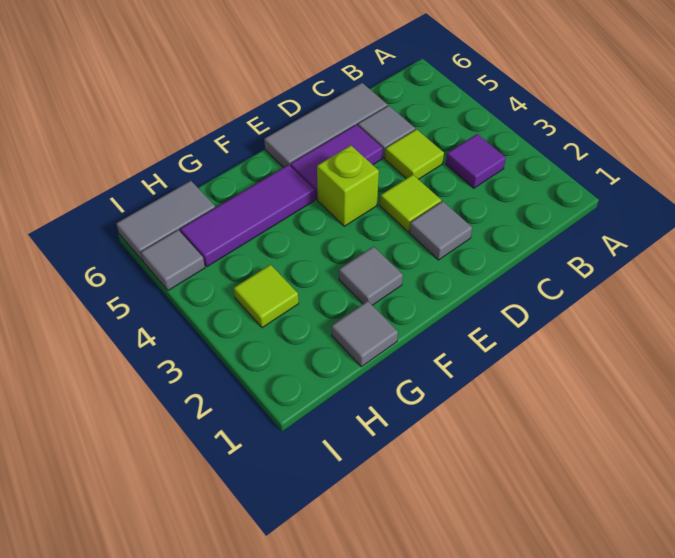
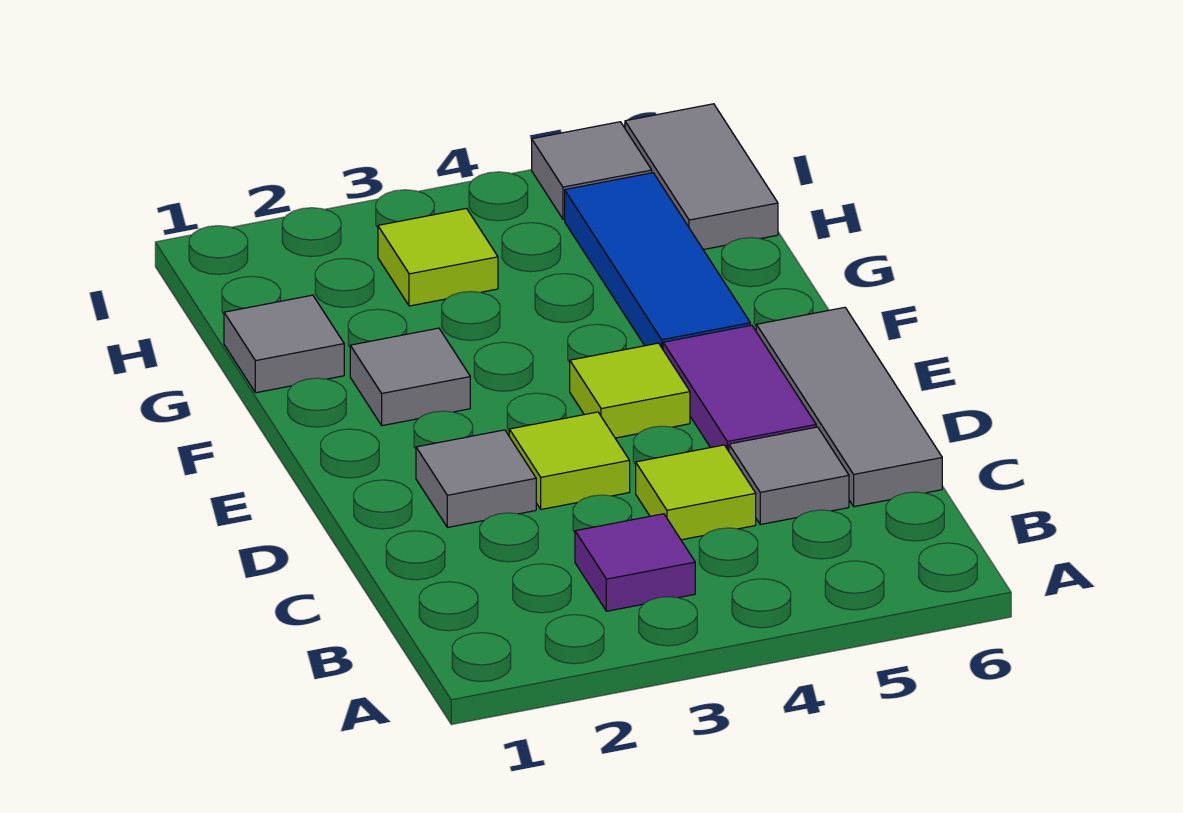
lime brick E4 level 1 -> lime tile E4 level 1
purple tile F5:H5 level 1 -> blue tile F5:H5 level 1

